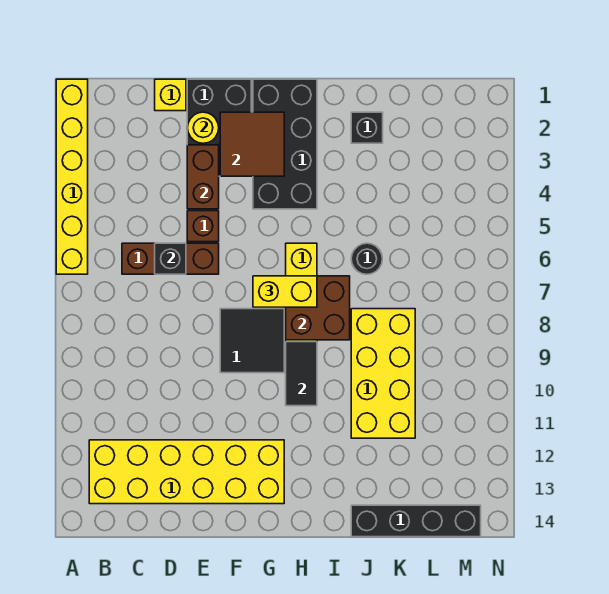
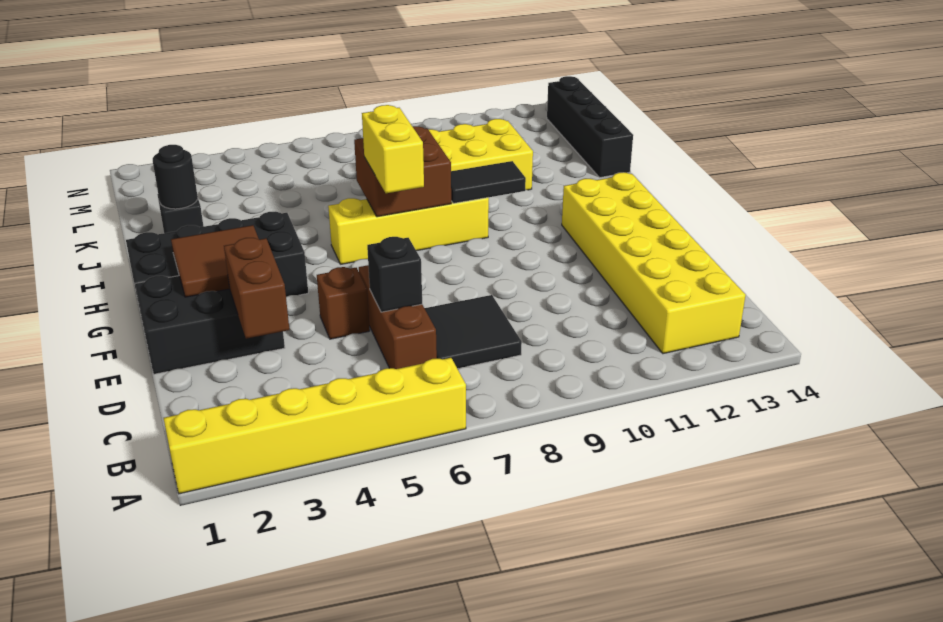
yellow brick D1 level 1 -> none
yellow round brick E2 level 2 -> none
brown brick E3:E4 level 2 -> brown brick D3:E3 level 2
black tile F8:G9 level 1 -> black tile C7:D8 level 1
black round brick J6 level 1 -> black round brick J2 level 2

